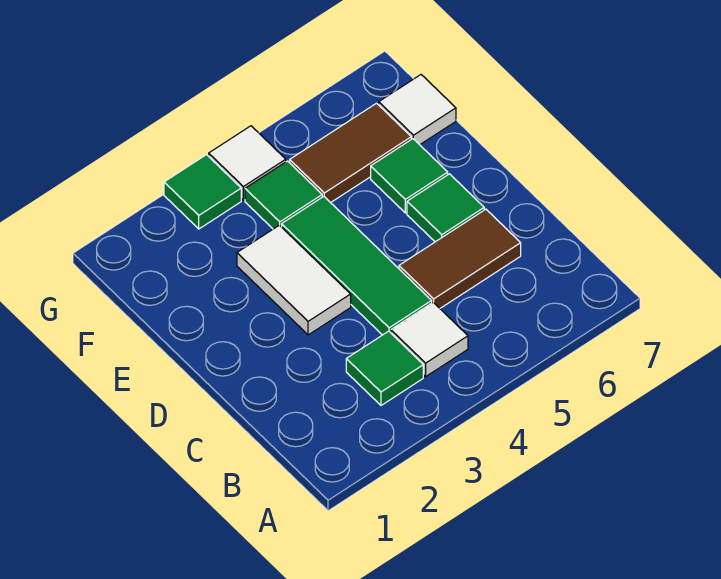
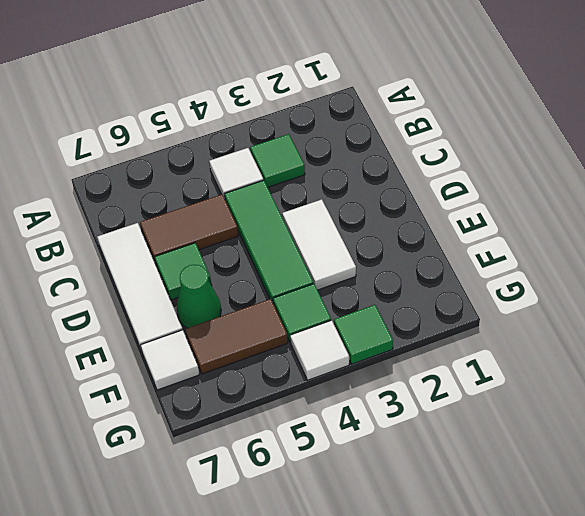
none -> white tile C7:E7 level 1
green tile E6 level 1 -> green cone E6 level 1

